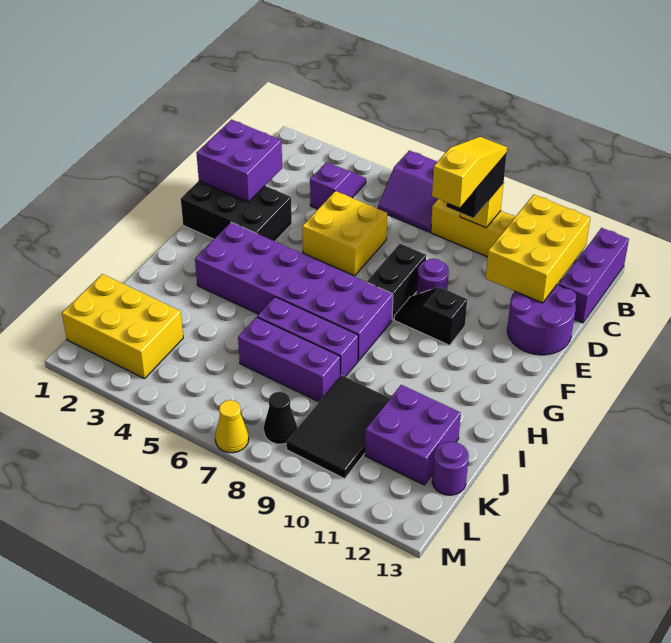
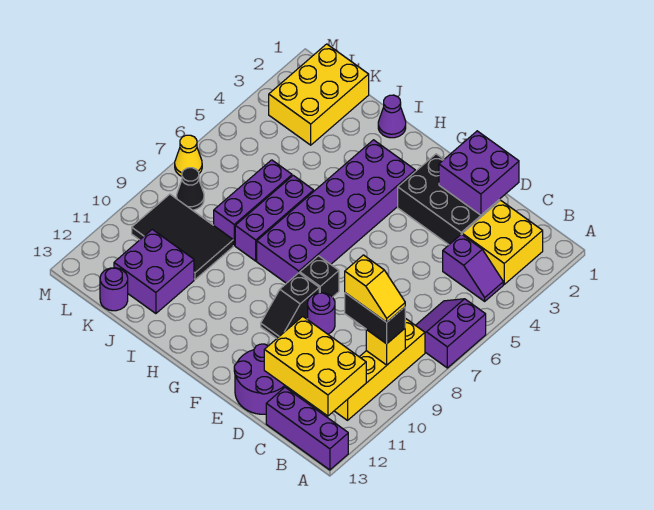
yellow slope B9:D9 level 4 top D -> yellow slope B9:C9 level 4 top C
yellow brick D5:E6 level 1 -> yellow brick B2:C3 level 1
black brick E1:F3 level 1 -> black brick D2:F3 level 1
black brick E8:F8 level 1 -> black brick F8 level 1
black slope F9:F10 level 1 top 10 -> black slope F9:F10 level 1 top 9
none -> purple cone I1 level 1

